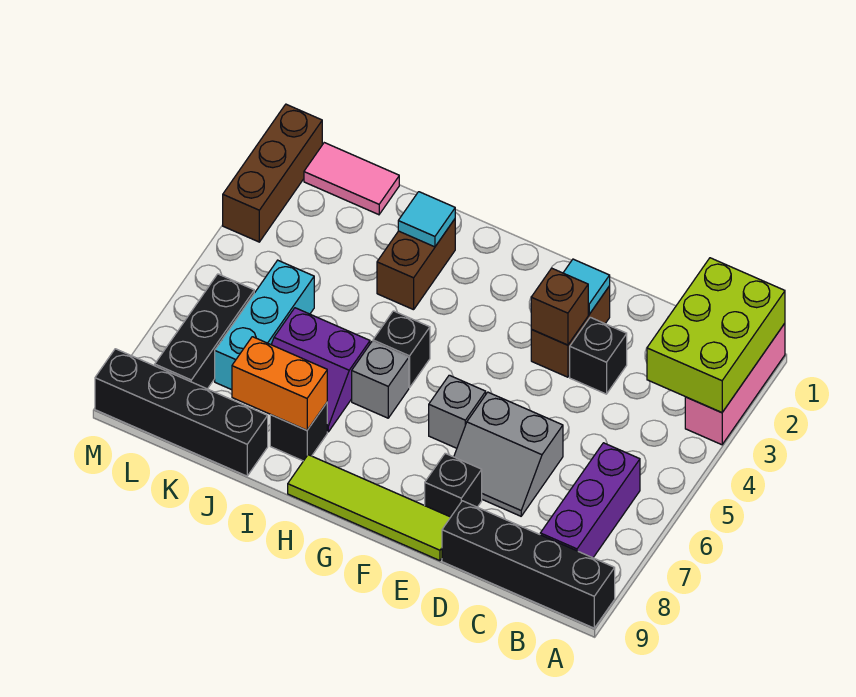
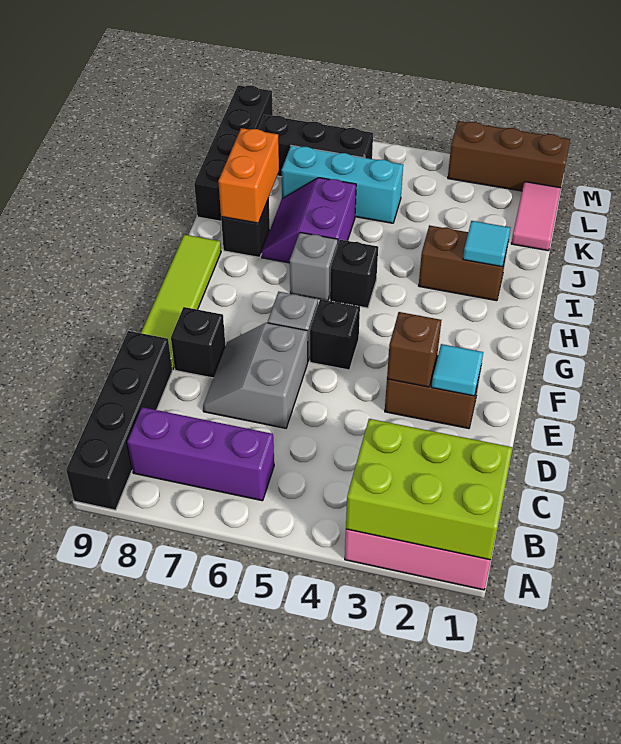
black brick D3 level 1 -> black brick F5 level 1

